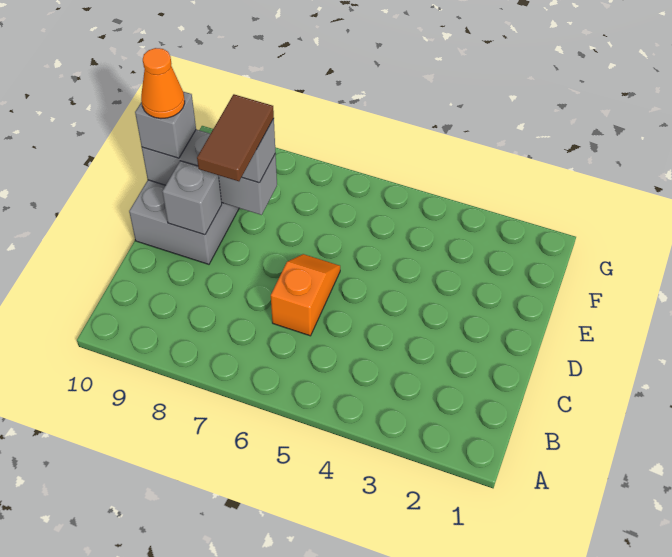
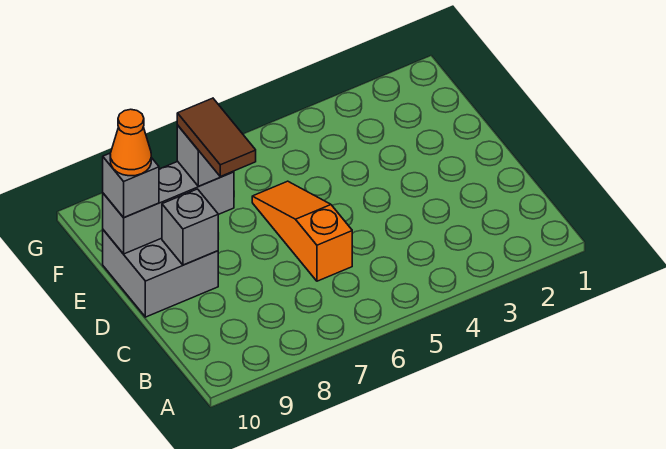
orange slope C6:D6 level 1 top C -> orange slope C6:E6 level 1 top C

